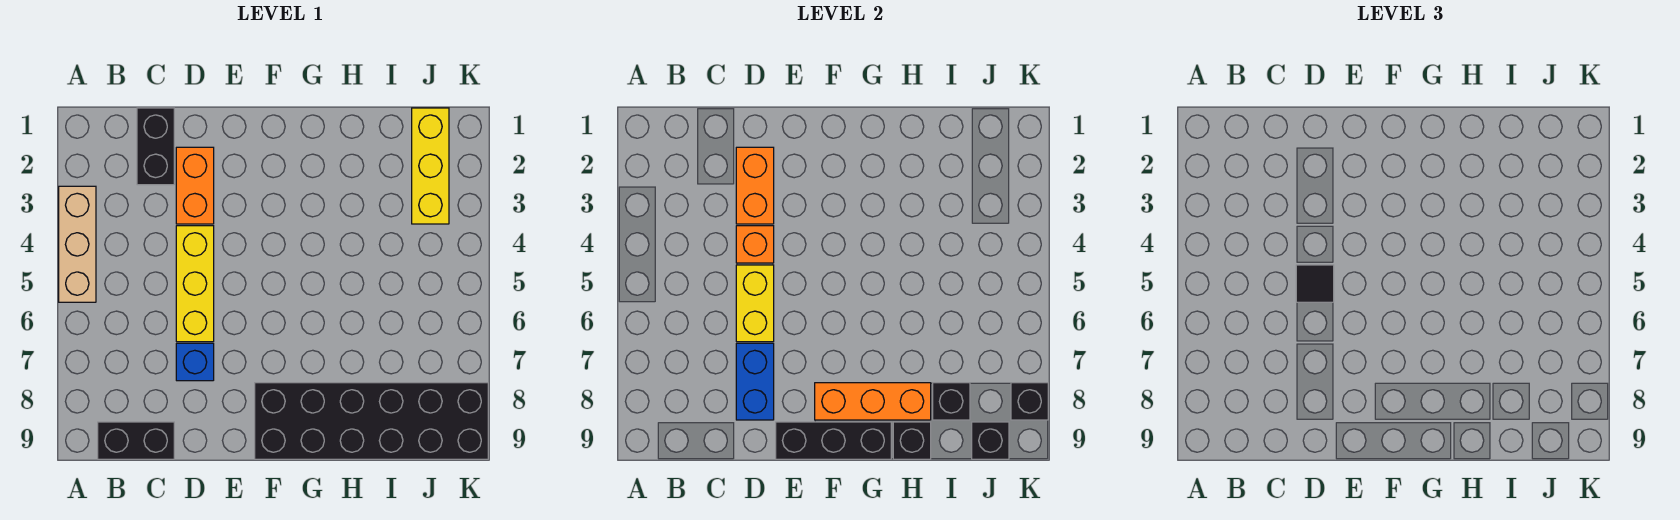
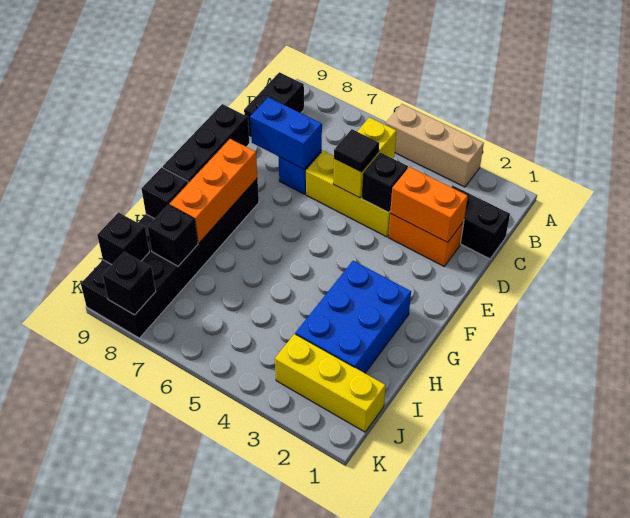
orange brick D4 level 2 -> black brick D4 level 2
yellow brick D5:D6 level 2 -> yellow brick C5:D5 level 2
none -> blue brick G2:I3 level 1

